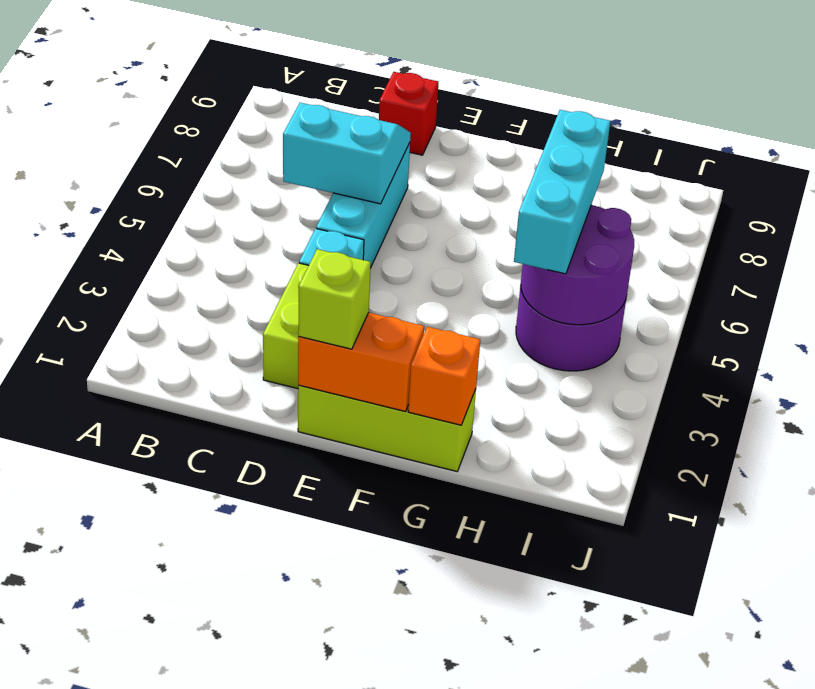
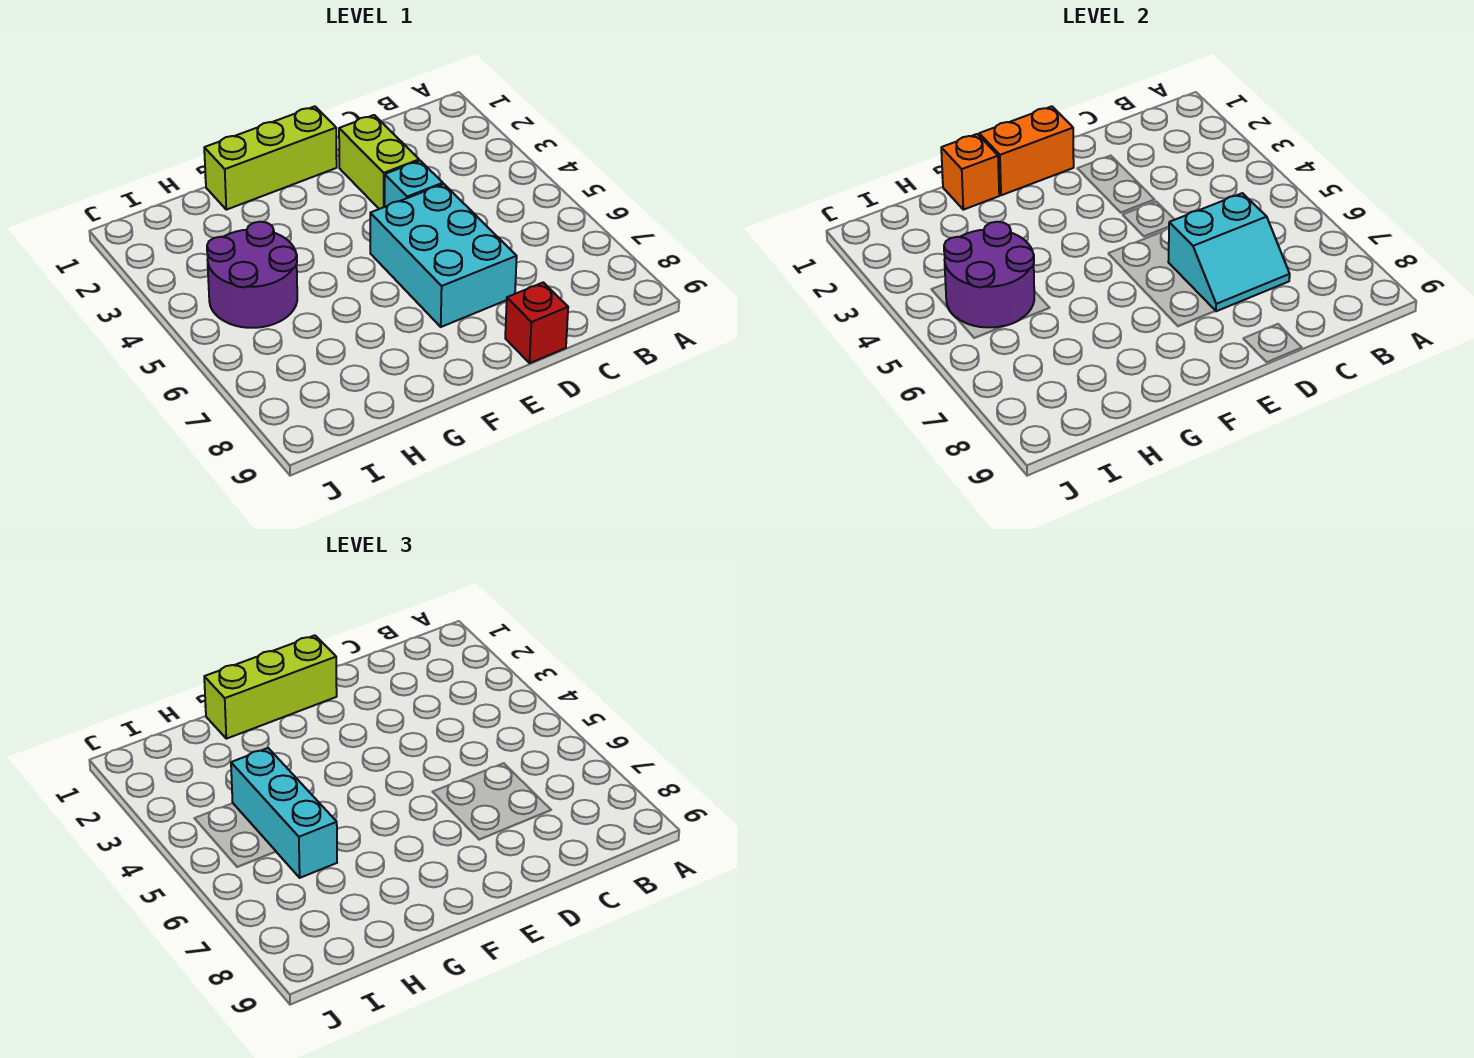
cyan brick D5:D7 level 1 -> cyan brick D5:E7 level 1
lime brick E1 level 3 -> lime brick E1:G1 level 3

